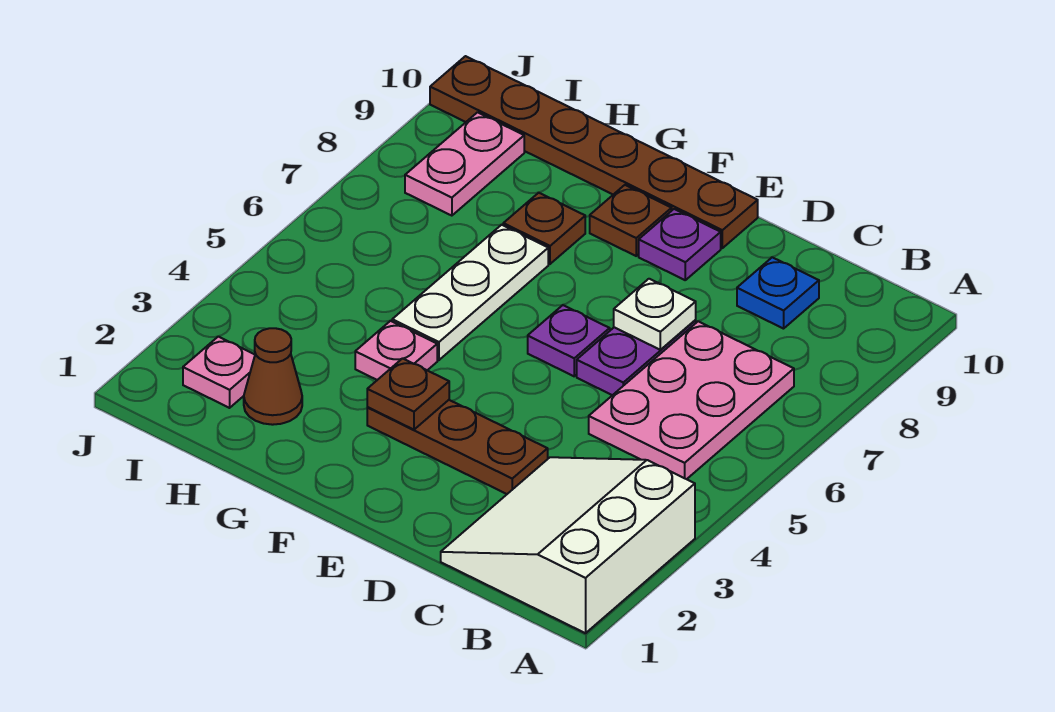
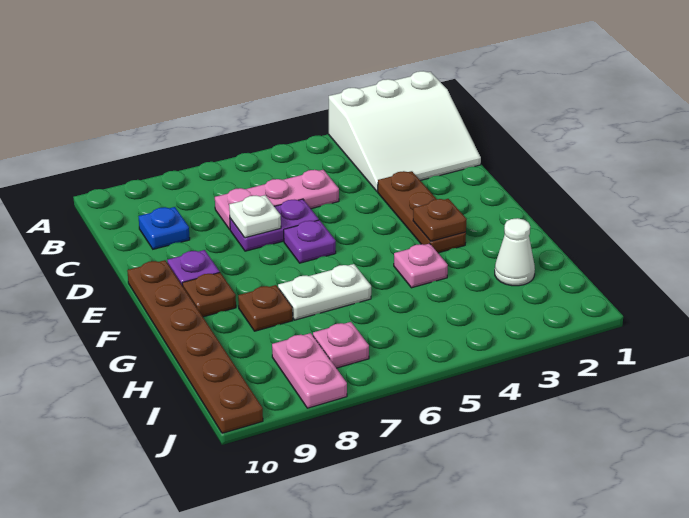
pink plate B5:C7 level 1 -> pink plate C5:C7 level 1
white plate G5:G7 level 1 -> white plate G6:G7 level 1
brown cone H2 level 1 -> white cone H2 level 1
pink plate I2 level 1 -> pink plate I7 level 1
pink plate I8:I9 level 1 -> pink plate I8:J8 level 1

